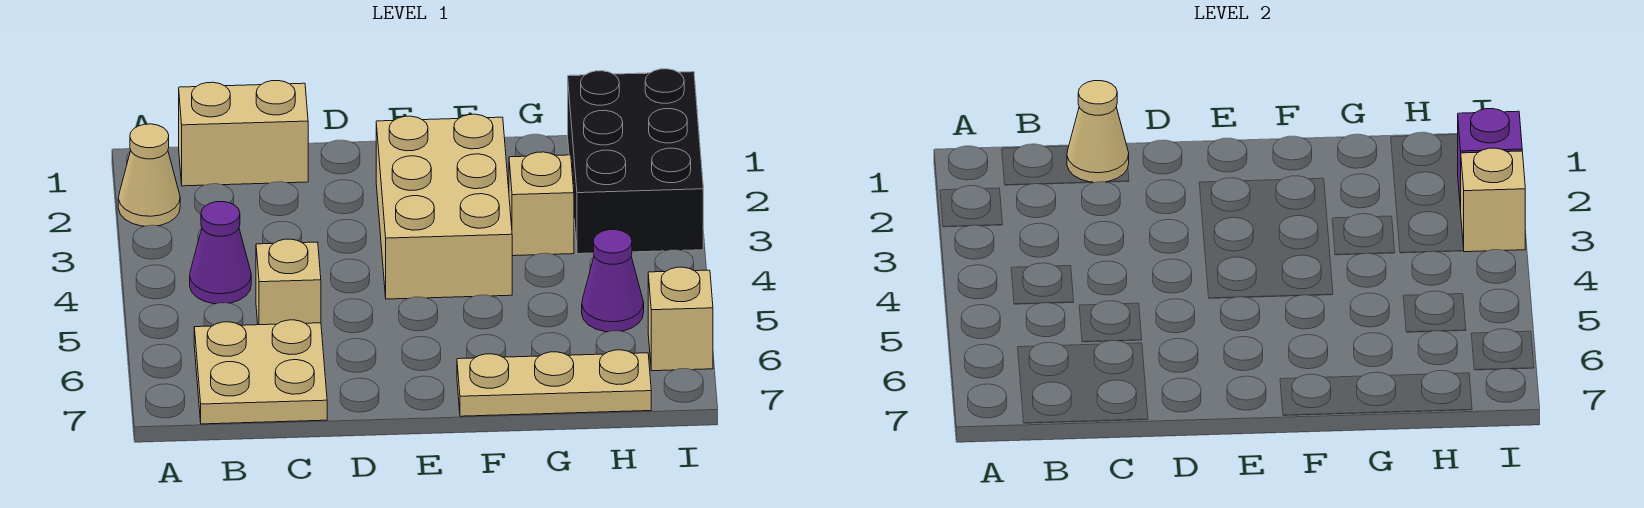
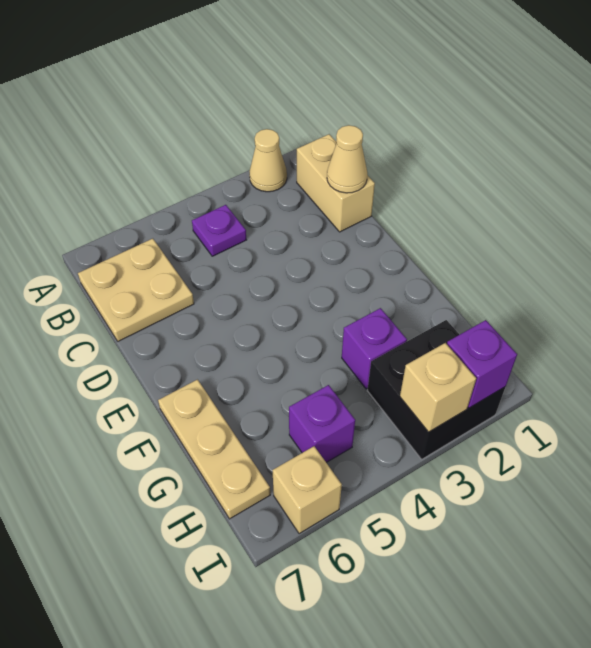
purple cone B4 level 1 -> purple plate B4 level 1
tan brick C5 level 1 -> none
tan brick E2:F4 level 1 -> none
tan brick G3 level 1 -> purple brick G3 level 1
black brick H1:I3 level 1 -> black brick H2:I3 level 1
purple cone H5 level 1 -> purple brick H5 level 1

